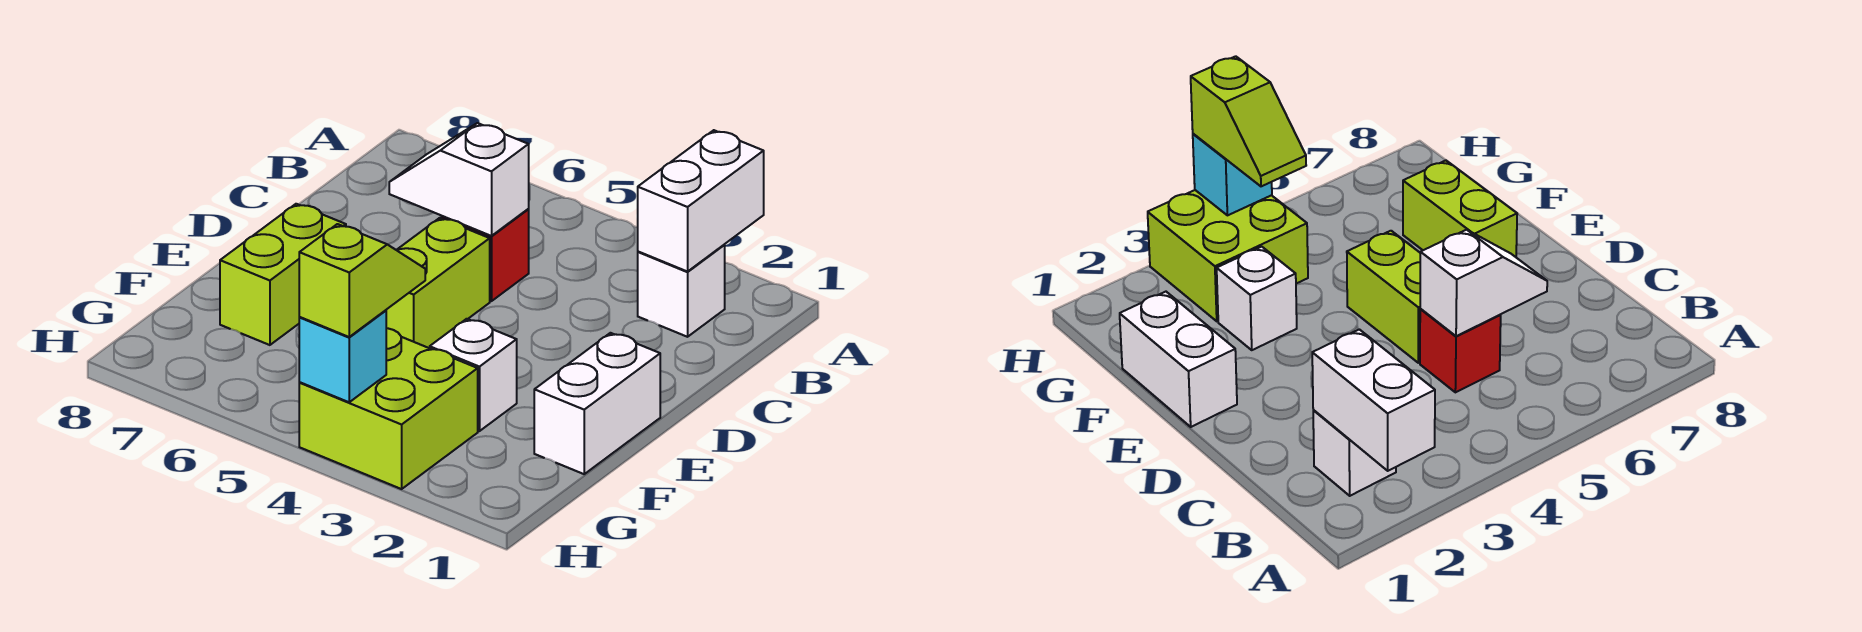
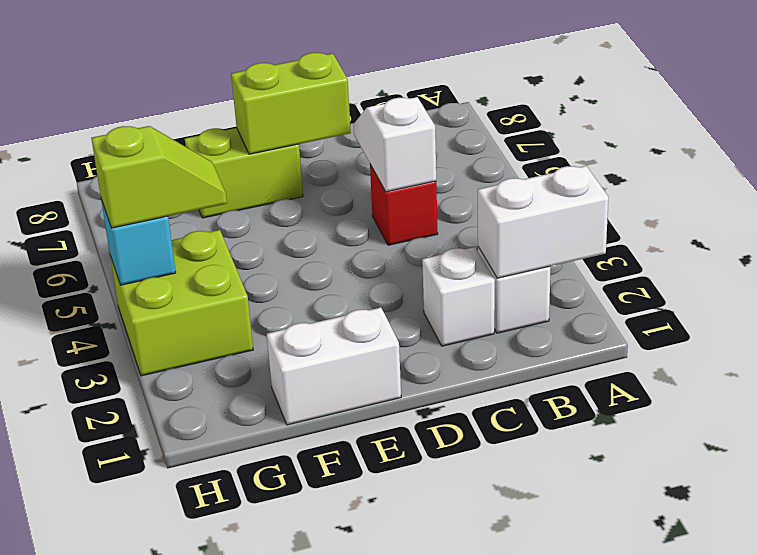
lime brick D5:E5 level 1 -> lime brick D7:E7 level 2
white brick F3 level 1 -> white brick C2 level 1

